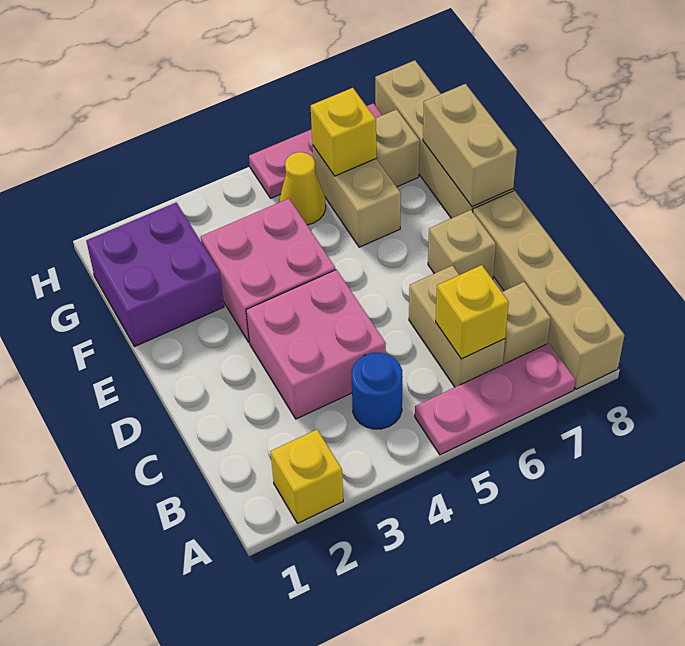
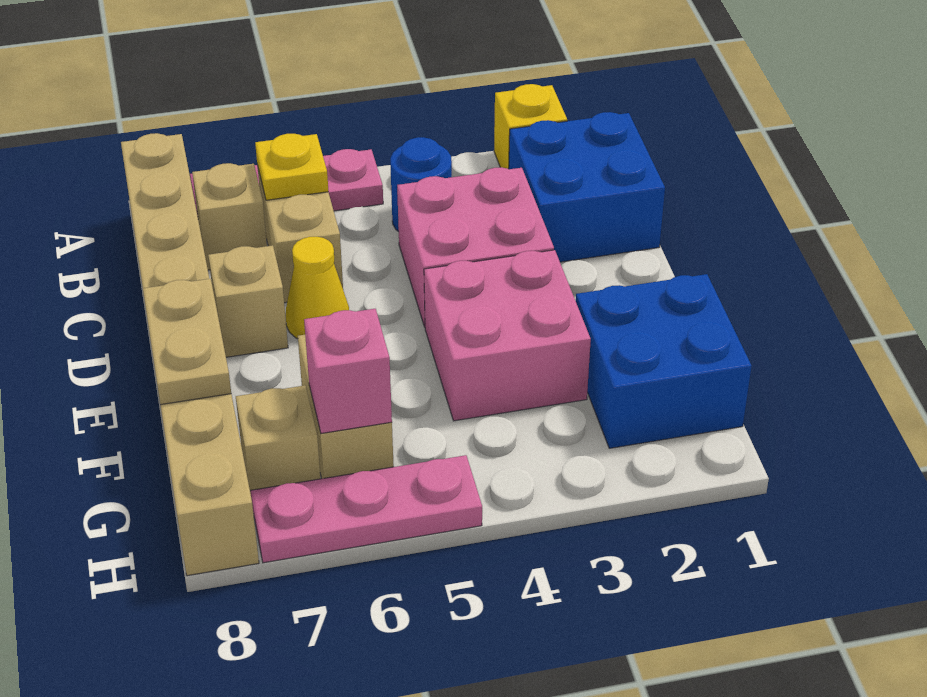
none -> blue brick B1:C2 level 1
yellow brick B6 level 2 -> yellow plate B6 level 2
tan brick E8:F8 level 2 -> tan plate E8:F8 level 2
purple brick F1:G2 level 1 -> blue brick F1:G2 level 1
yellow cone G5 level 1 -> yellow cone D6 level 1
yellow brick G6 level 2 -> pink brick G6 level 2

